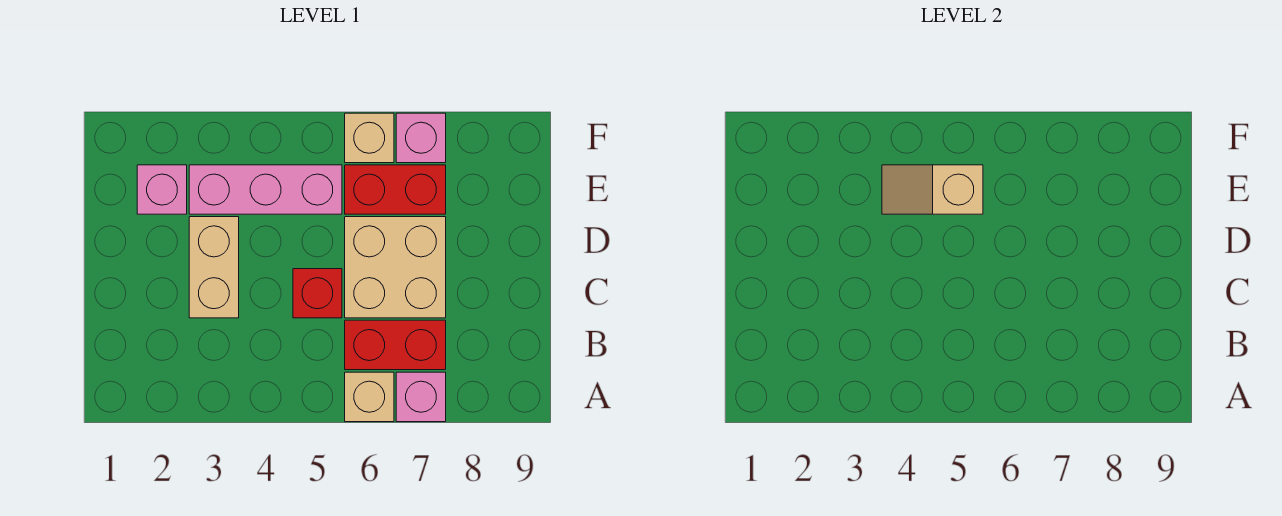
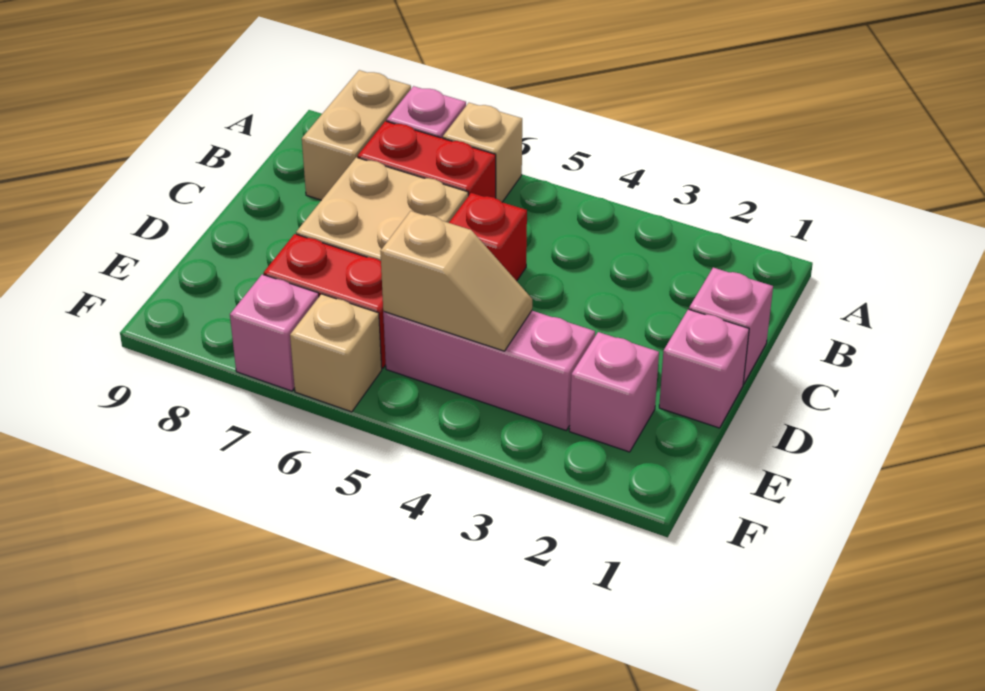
none -> pink brick C1 level 1
tan brick C3:D3 level 1 -> tan brick A8:B8 level 1
none -> pink brick D1 level 1

